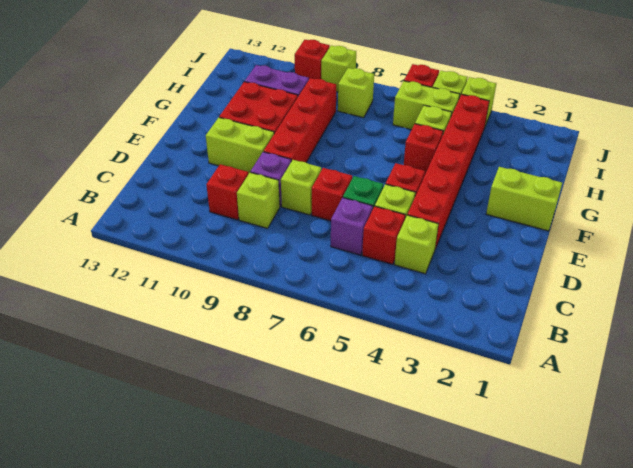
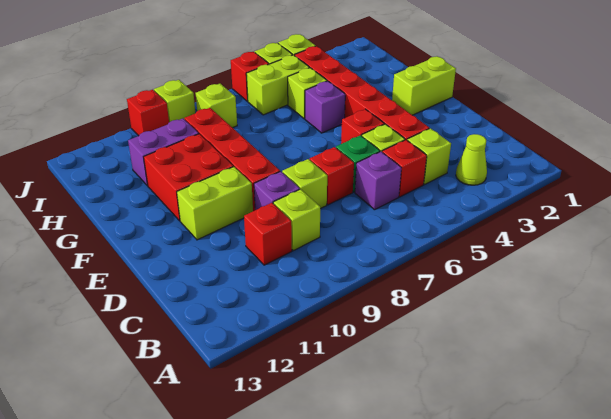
none -> lime cone B3 level 1
red brick G5 level 1 -> purple brick G5 level 1

